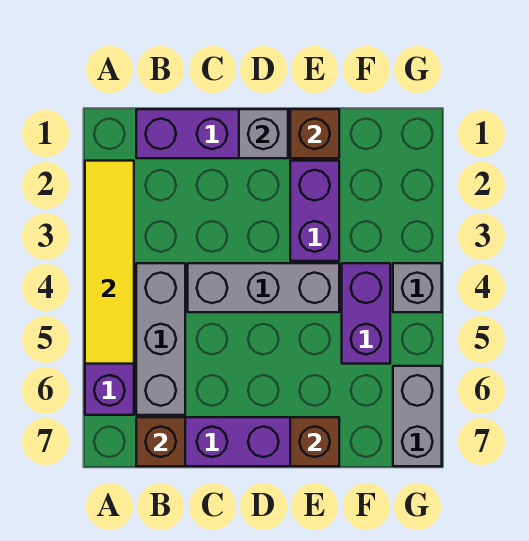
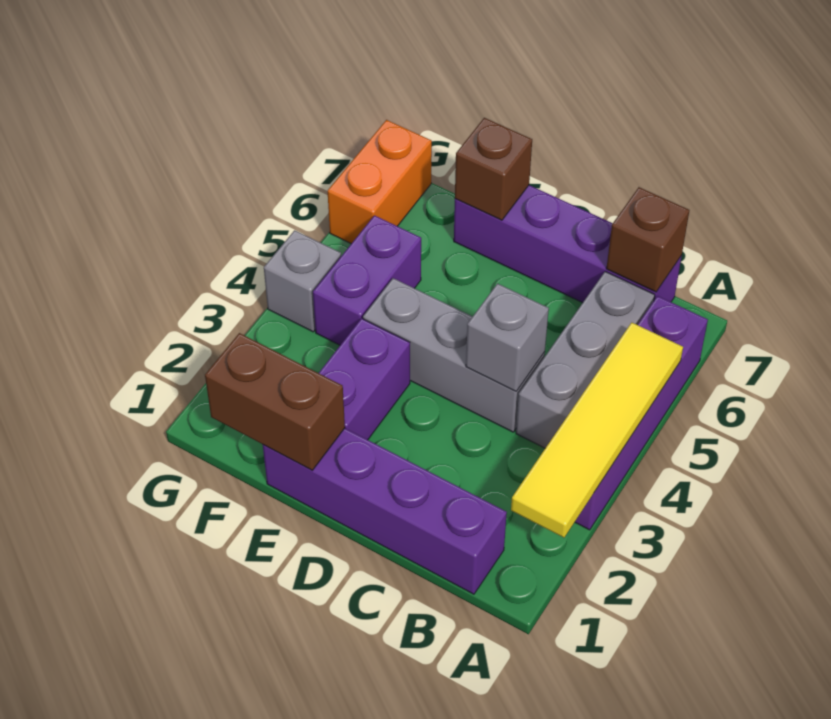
grey brick D1 level 2 -> grey brick C4 level 2
brown brick E1 level 2 -> brown brick E1:F1 level 2
grey brick G6:G7 level 1 -> orange brick G6:G7 level 1

